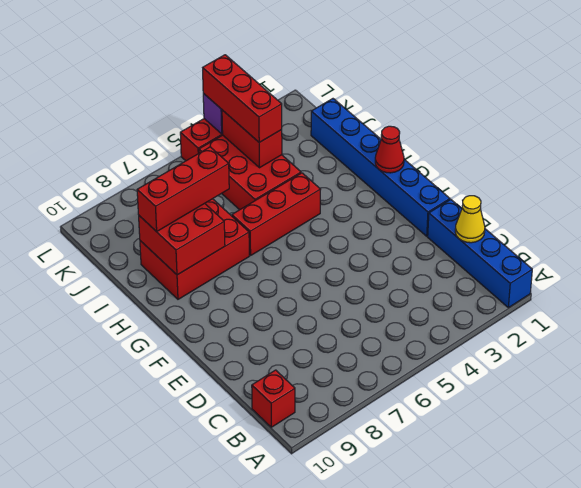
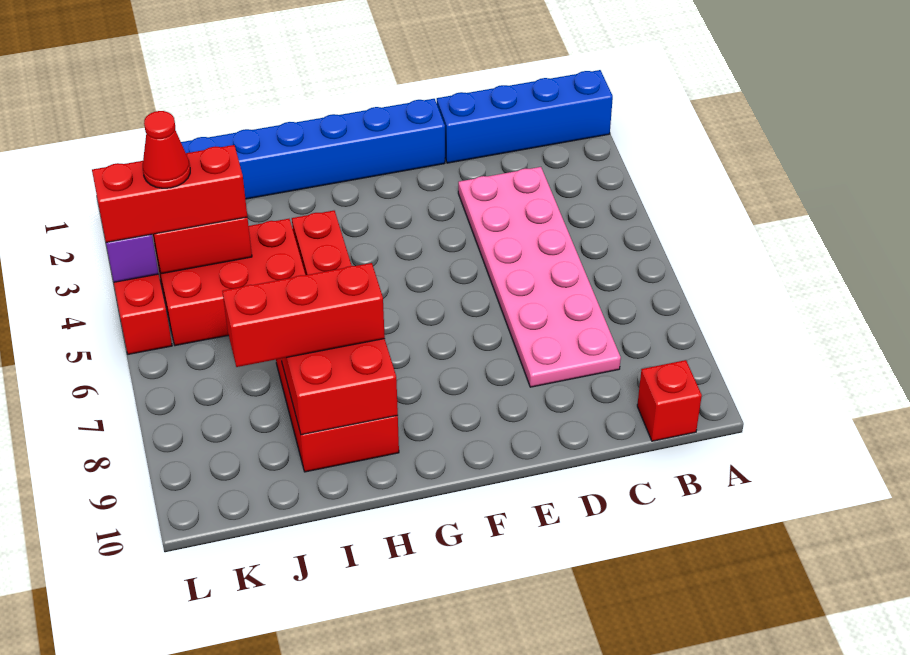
yellow cone C1 level 2 -> none
none -> pink plate C3:D8 level 1
red cone G1 level 2 -> red cone K4 level 4
red brick I7:I9 level 3 -> red brick H8:J8 level 3

